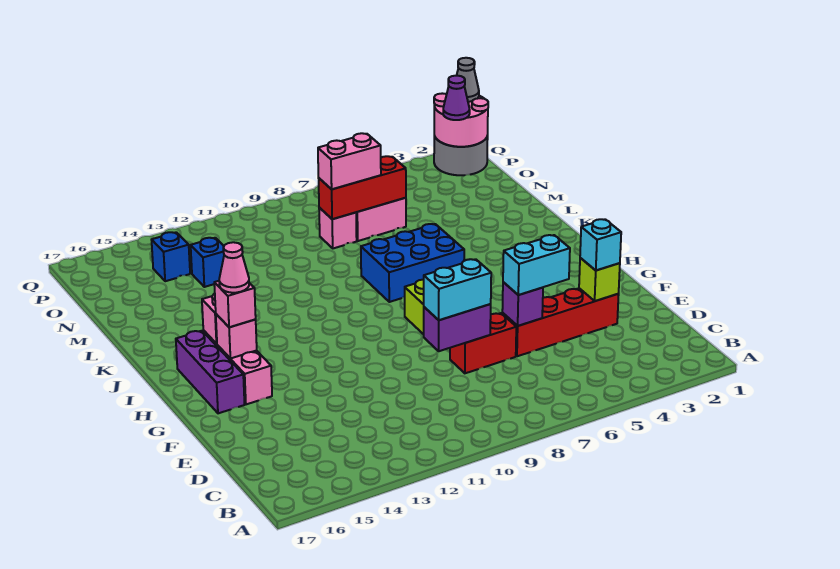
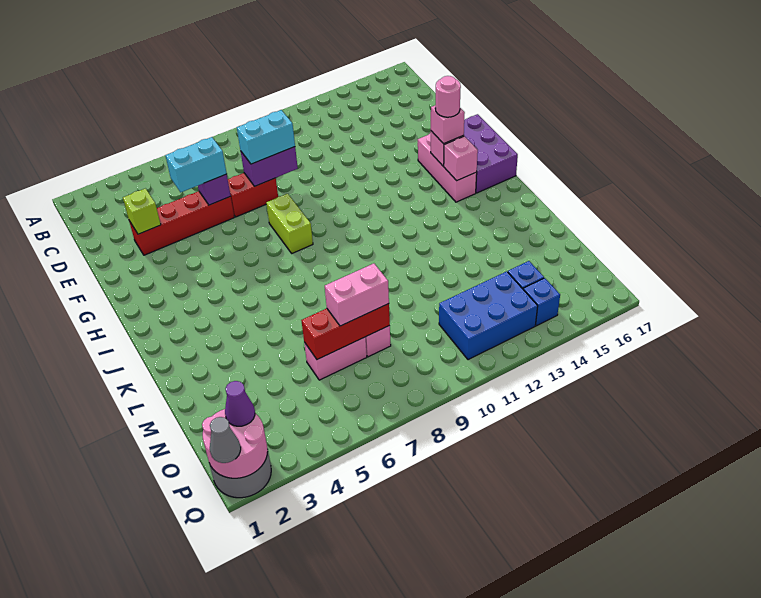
cyan brick E3 level 3 -> none
purple brick G16:I16 level 1 -> purple brick G16:I17 level 1
pink cone H15 level 4 -> pink round brick H15 level 4
blue brick J6:K8 level 1 -> blue brick O11:P13 level 1
blue brick N13 level 1 -> blue brick P14 level 1

